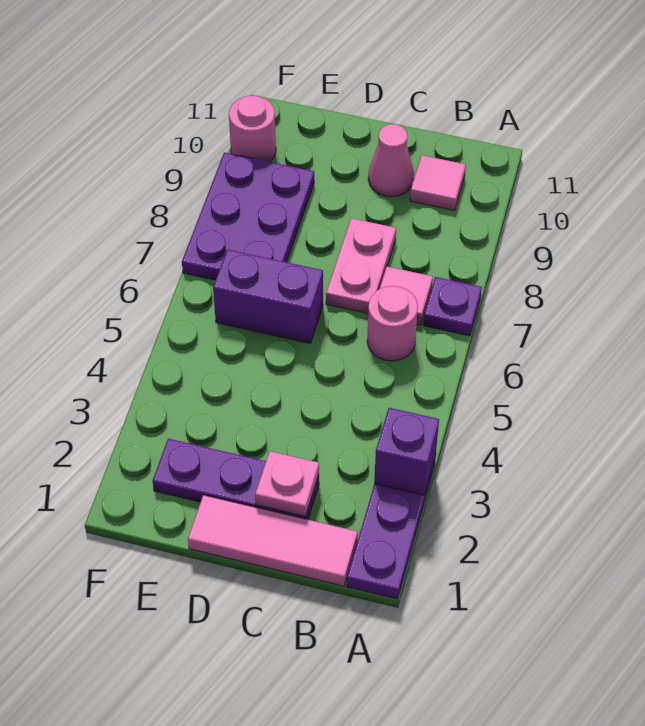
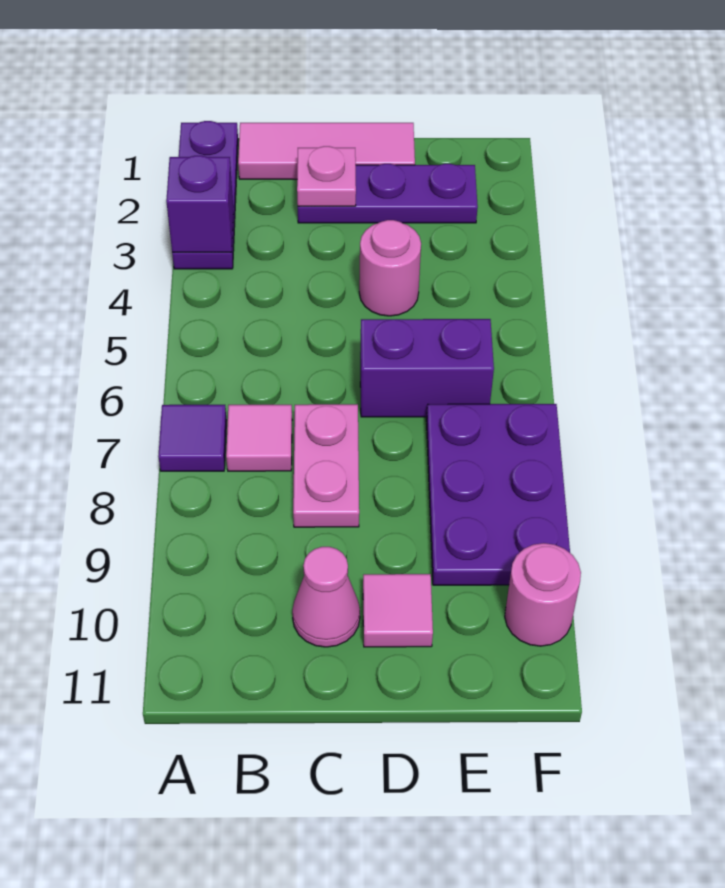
purple plate A7 level 1 -> purple tile A7 level 1
pink round brick B6 level 1 -> pink round brick D4 level 1
pink tile B10 level 1 -> pink tile D10 level 1

